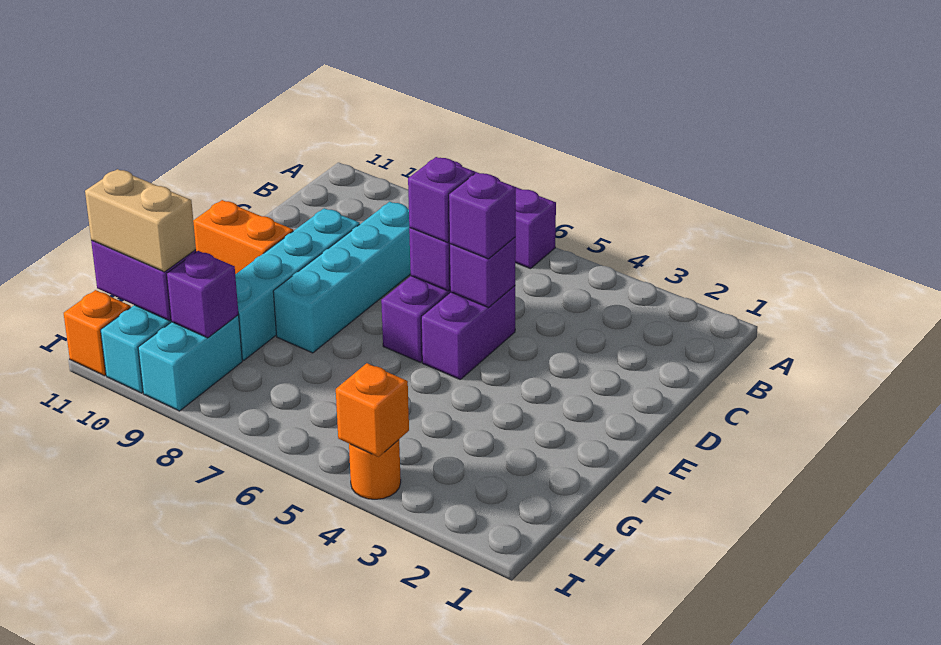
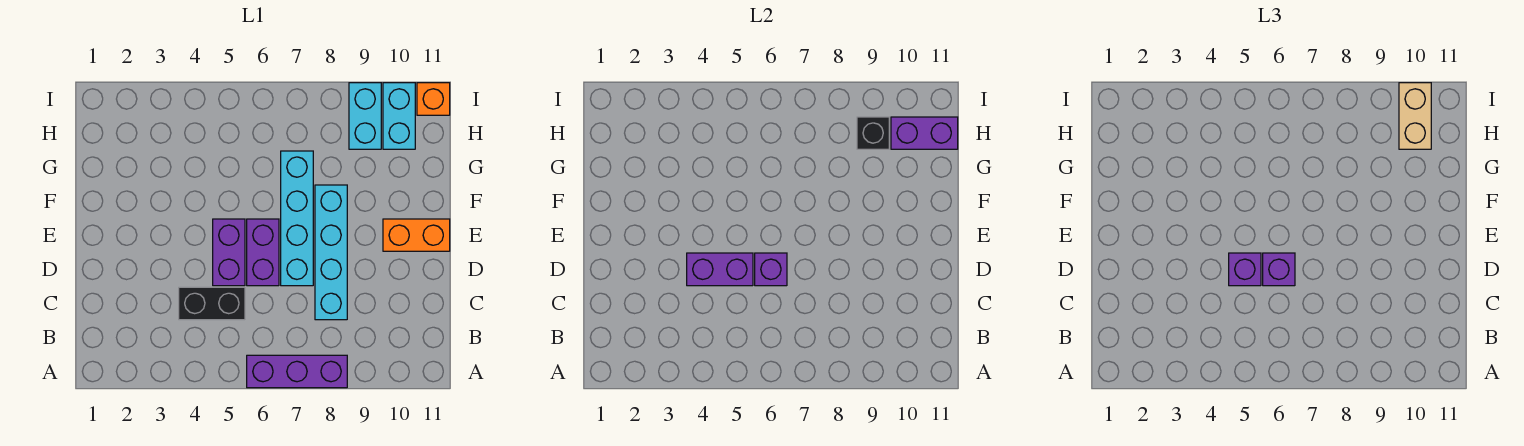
none -> black brick C4:C5 level 1
purple brick D5 level 2 -> purple brick D4:D5 level 2
cyan brick D9:G9 level 1 -> cyan brick D7:G7 level 1
purple brick H9 level 2 -> black brick H9 level 2
tan brick H10:H11 level 3 -> tan brick H10:I10 level 3
orange round brick I4 level 1 -> none
orange brick I4 level 2 -> none

